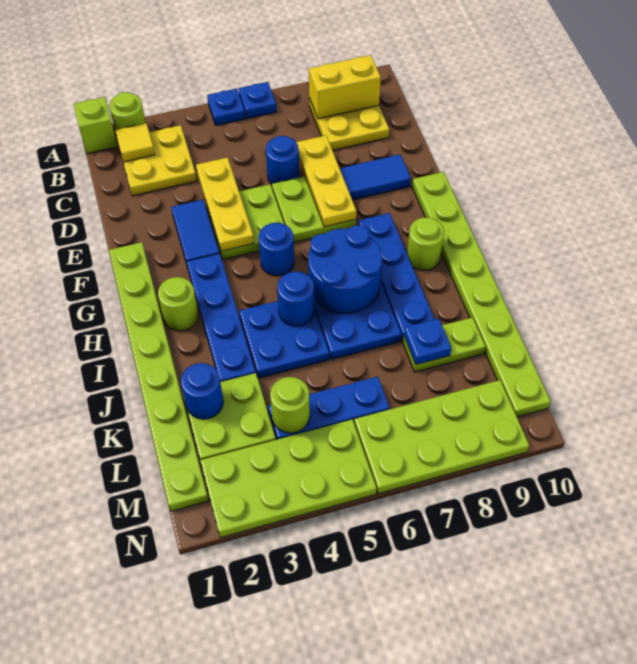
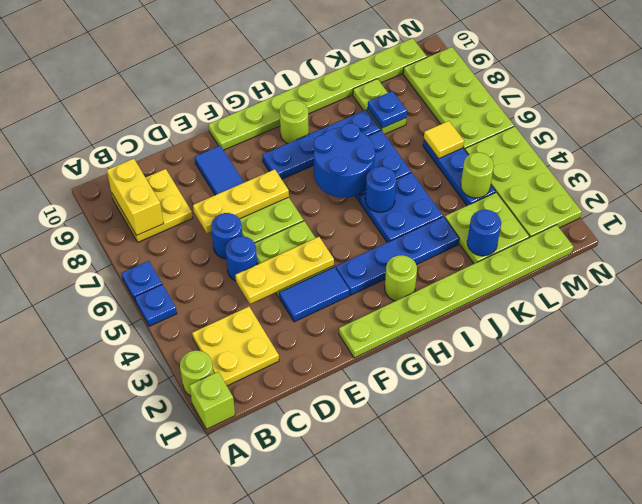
yellow tile B2 level 2 -> yellow tile L6 level 2
blue round brick G5 level 1 -> blue round brick D5 level 1

